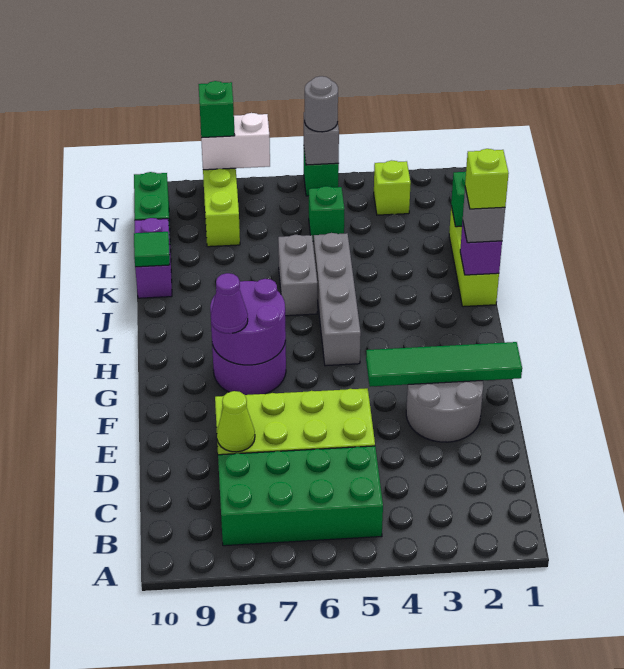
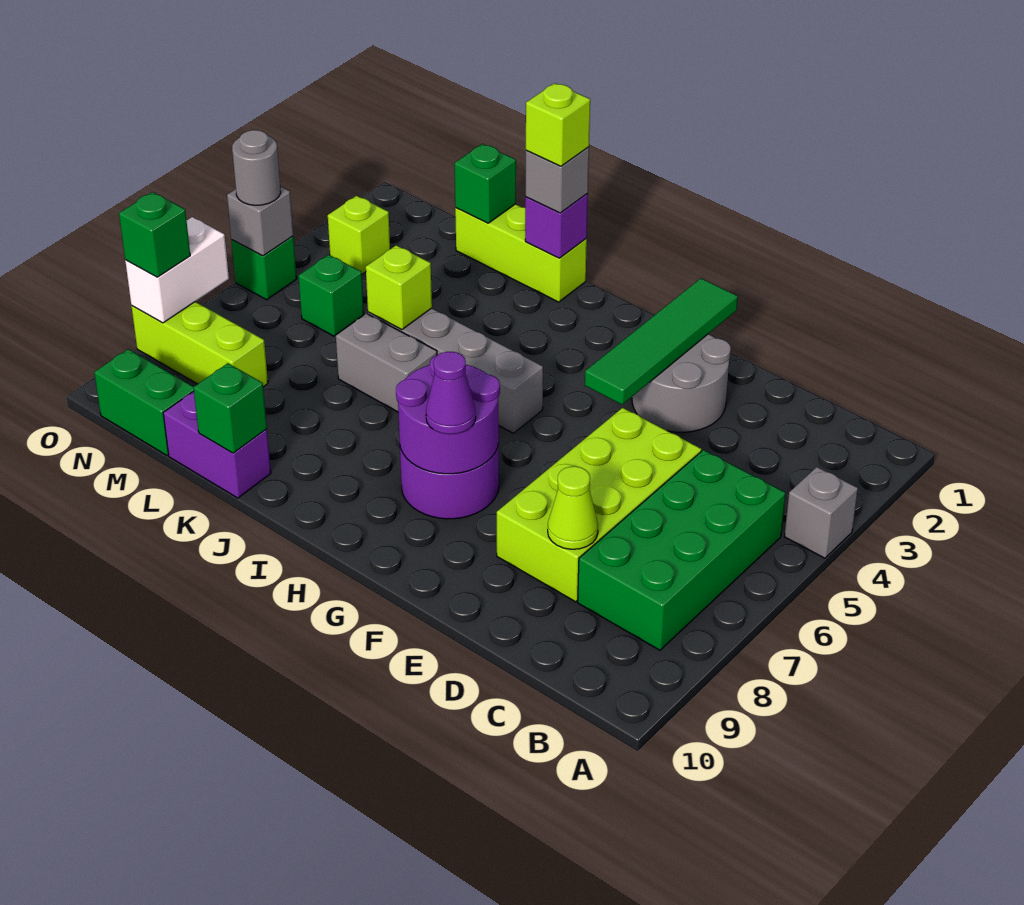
none -> grey brick A4 level 1
none -> lime brick K5 level 2
green tile K10 level 2 -> green brick K10 level 2

